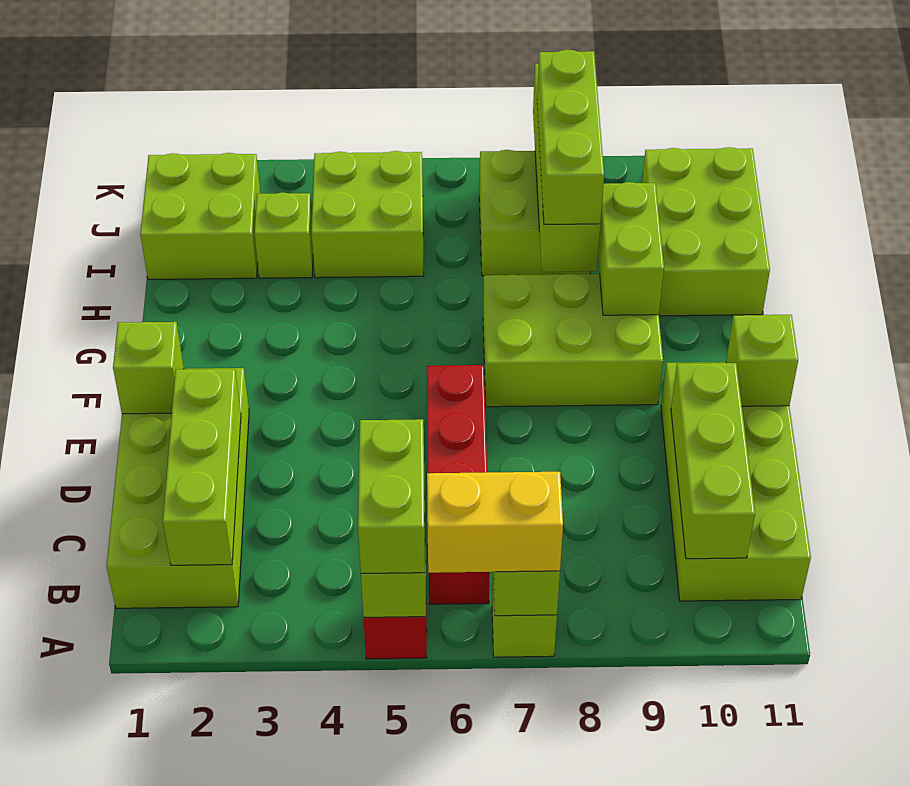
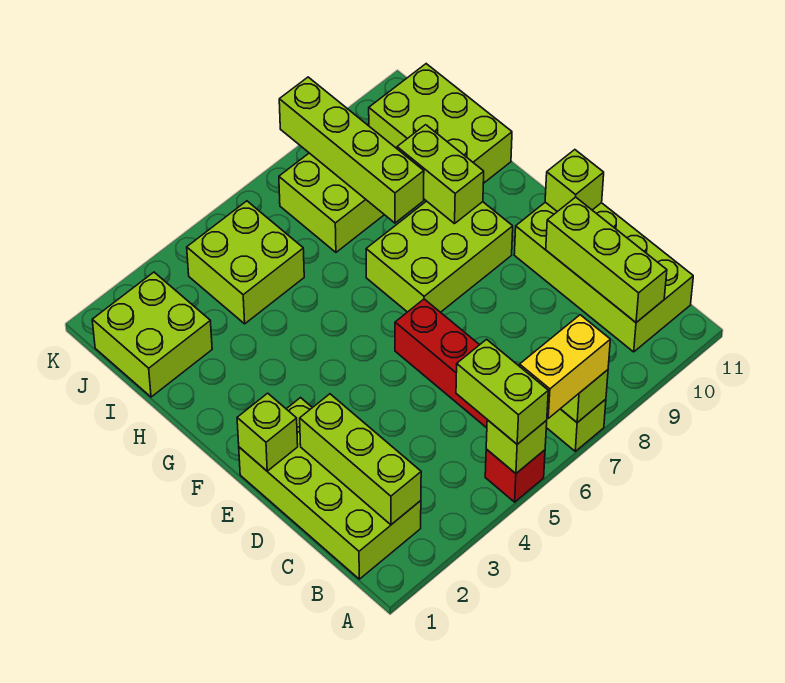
lime brick H8:J8 level 3 -> none
lime brick I3 level 1 -> none

